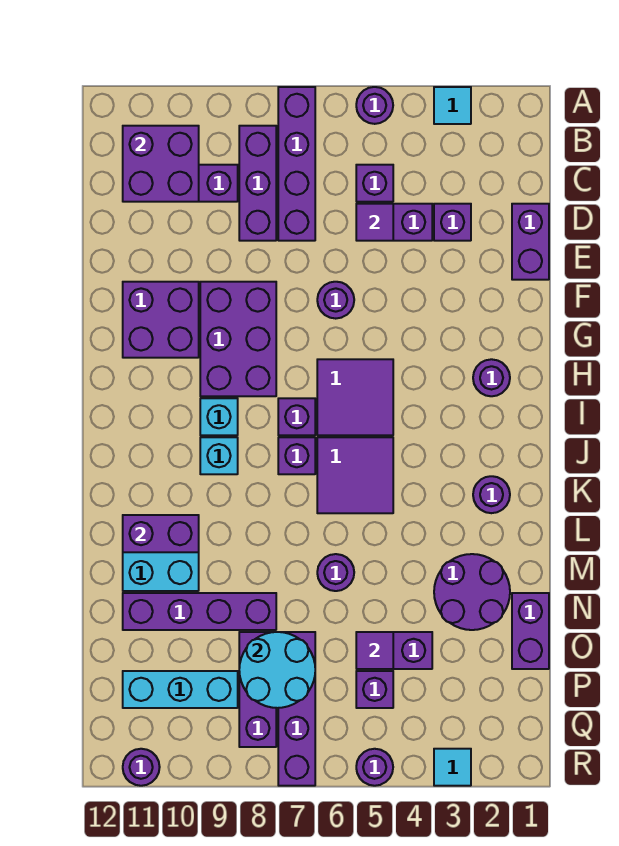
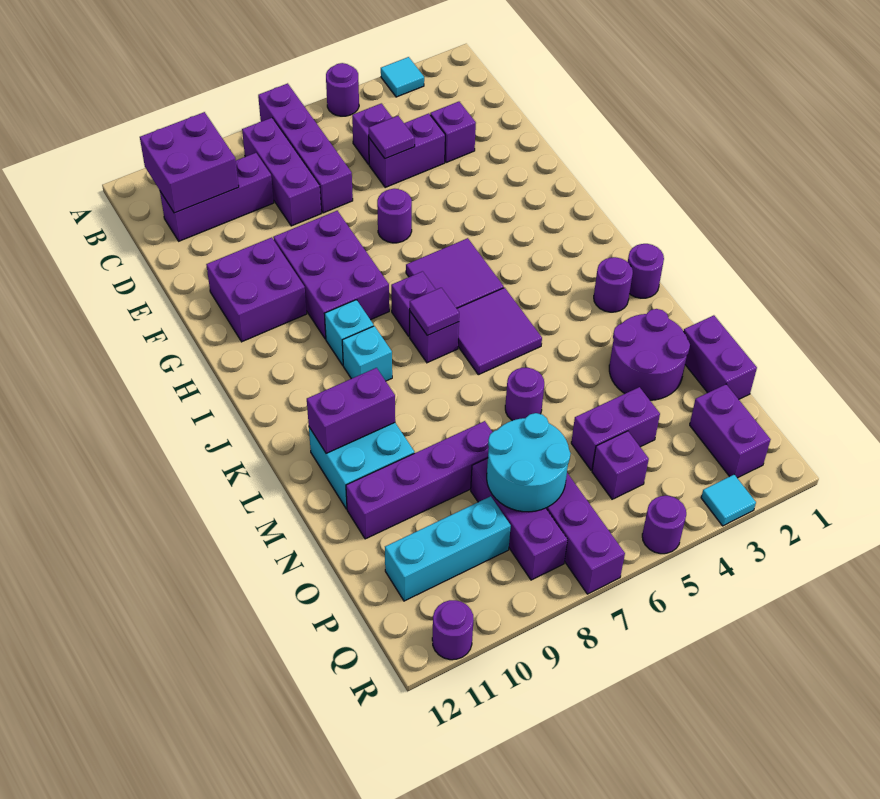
purple brick D1:E1 level 1 -> purple brick P2:Q2 level 1
purple round brick H2 level 1 -> purple round brick K1 level 1
purple tile O5 level 2 -> purple tile J7 level 2

